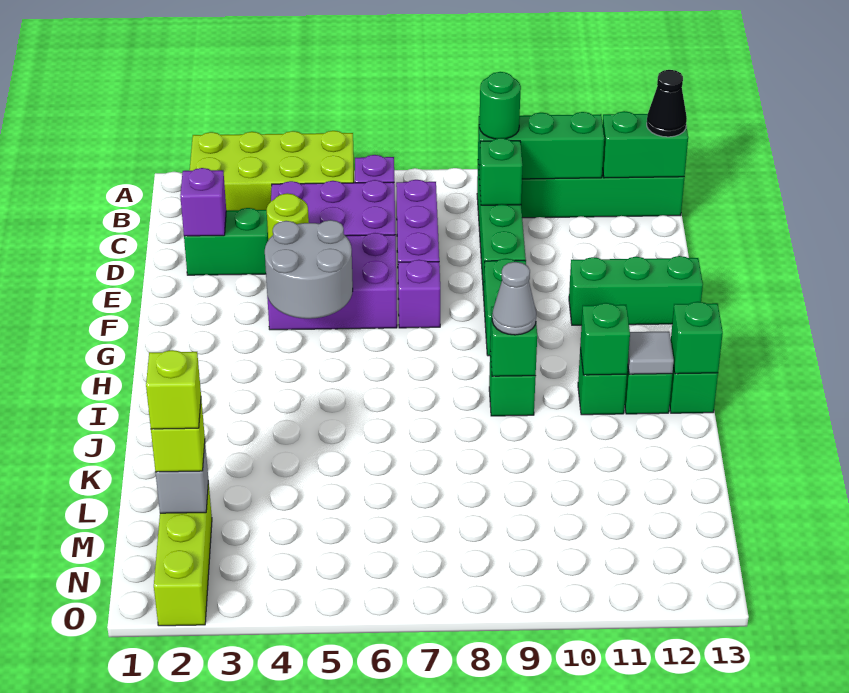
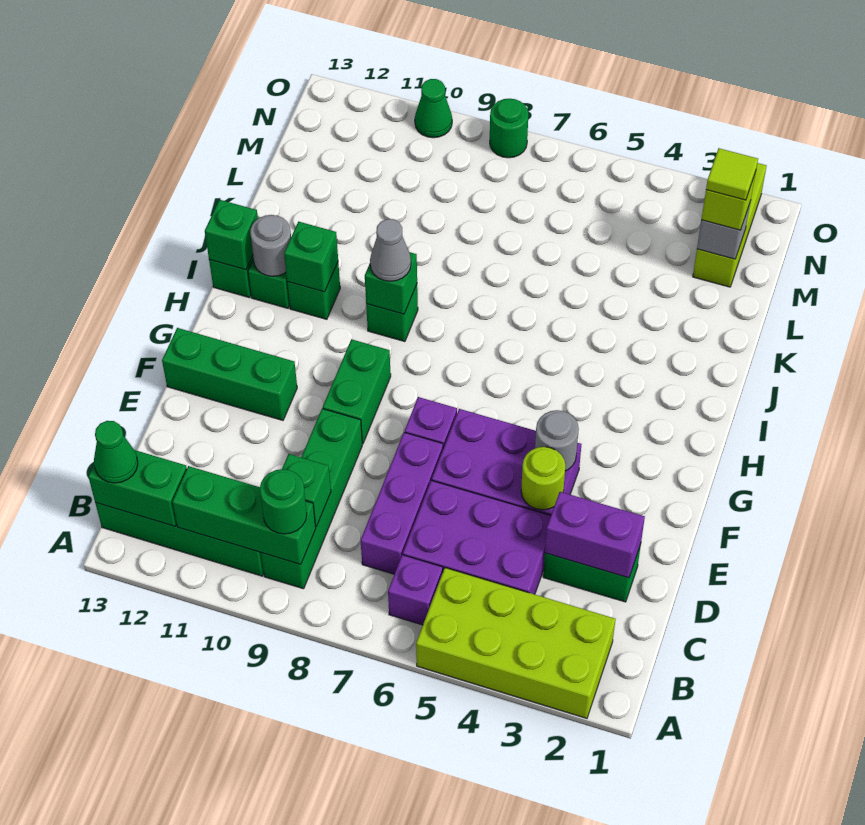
black cone B13 level 3 -> green cone B13 level 3
purple brick D2 level 2 -> purple brick D2:D3 level 2
grey round brick F4:G5 level 2 -> grey round brick F4 level 2
grey tile I12 level 2 -> grey round brick I12 level 2
lime brick M2 level 4 -> lime tile M2 level 4
none -> green round brick O8 level 1
none -> green cone O10 level 1

